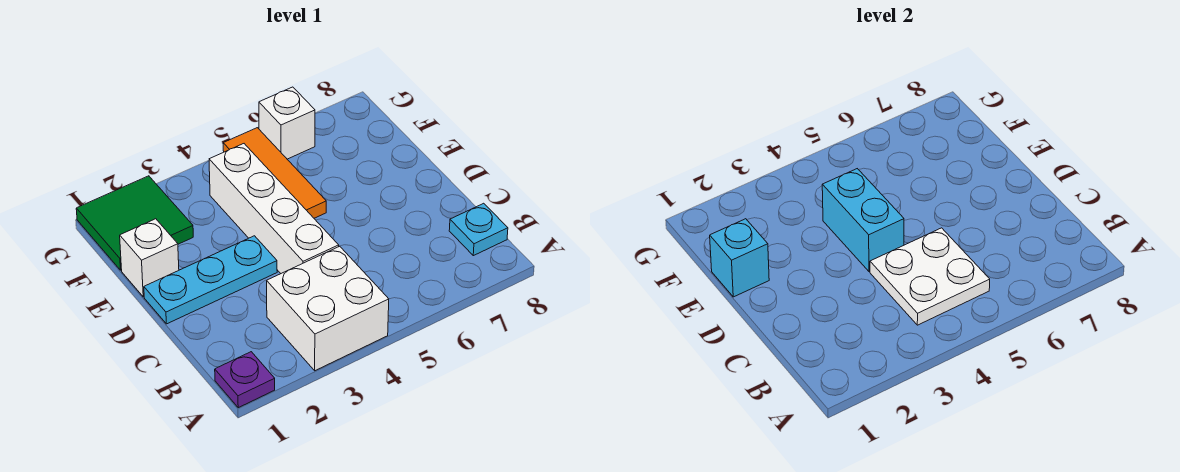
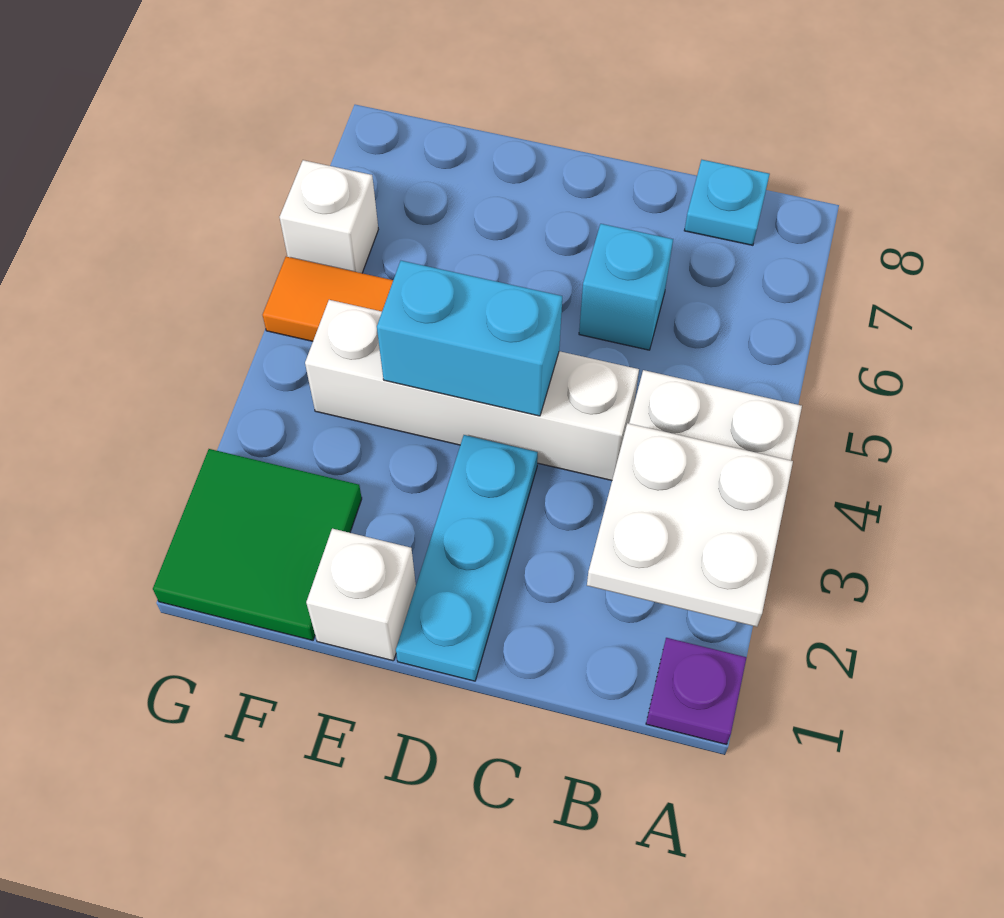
white plate B4:C5 level 2 -> white plate A2:B3 level 2
cyan brick E1 level 2 -> cyan brick C6 level 1

